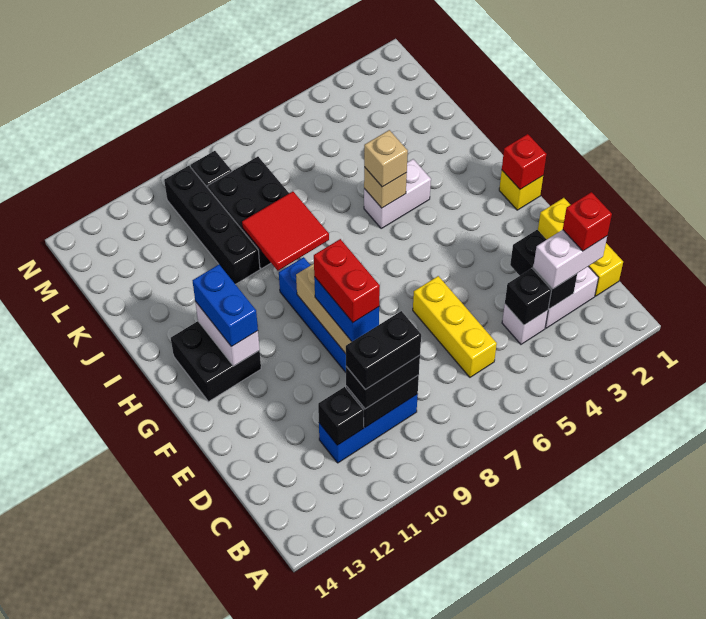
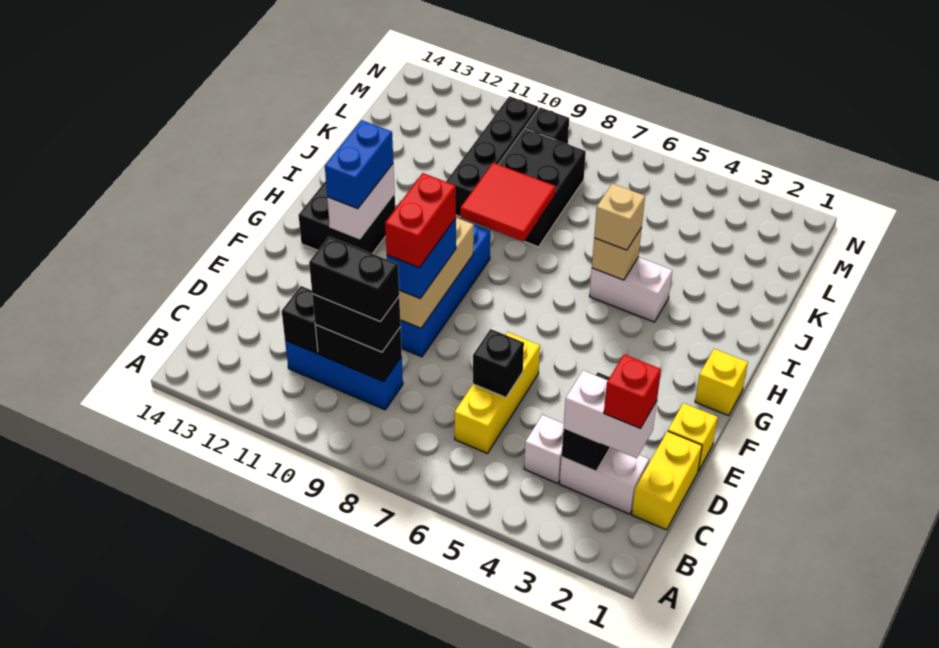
black brick C4 level 2 -> black brick D6 level 2
red brick G1 level 2 -> none

